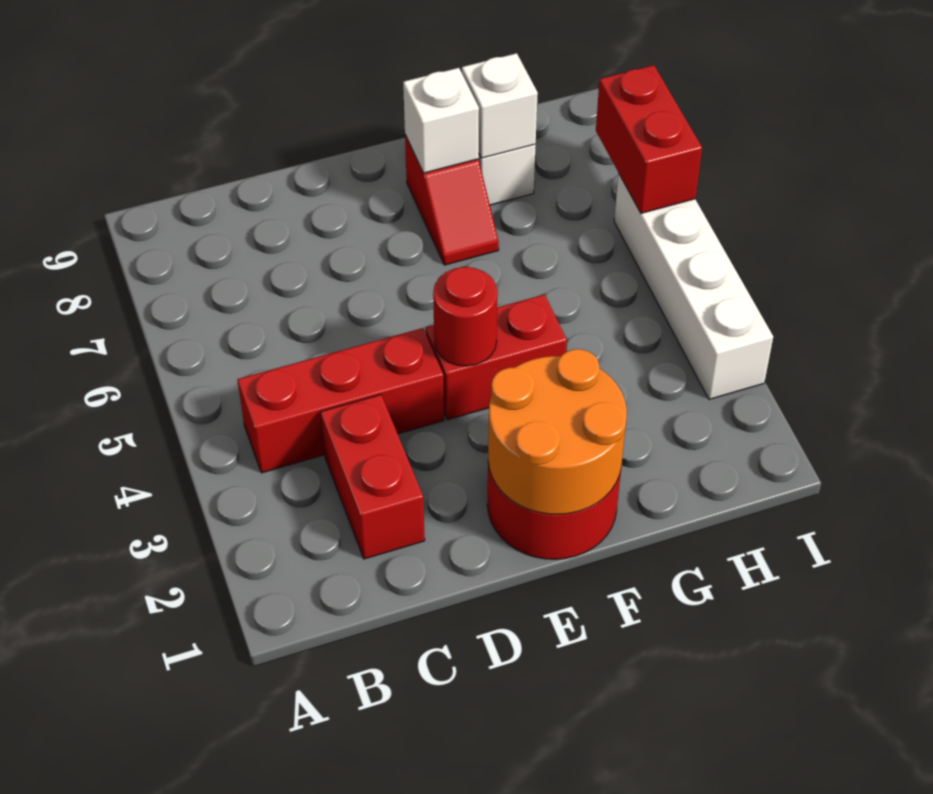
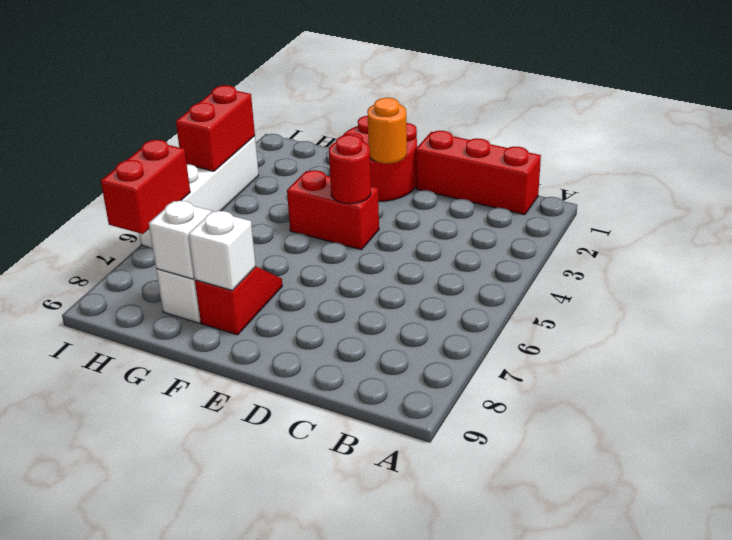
red brick B4:D4 level 1 -> red brick B1:D1 level 1
red brick C2:C3 level 1 -> red brick I3:I4 level 2
orange round brick E1:F2 level 2 -> orange round brick E2 level 2

